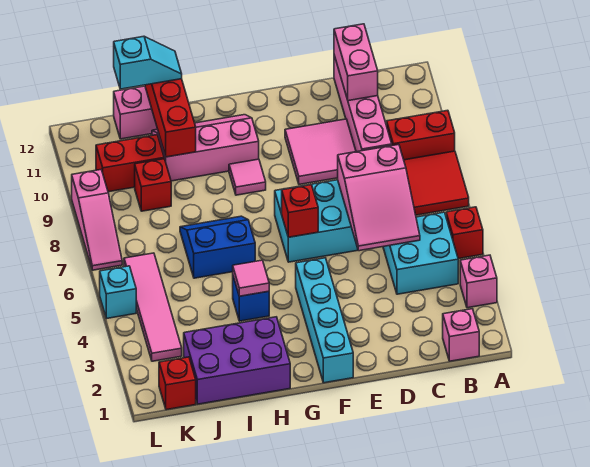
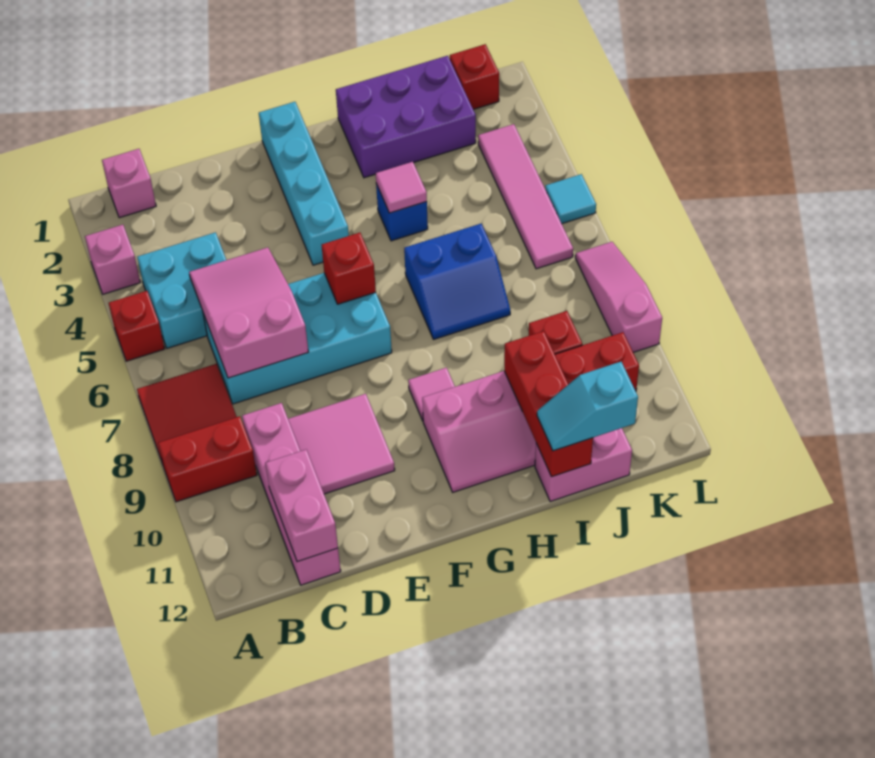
cyan brick L5 level 1 -> cyan tile L5 level 1

